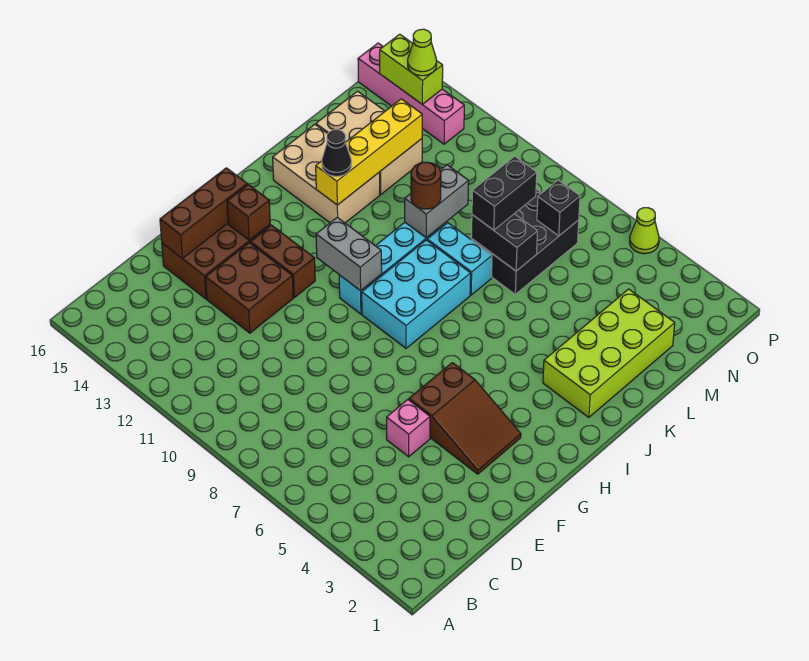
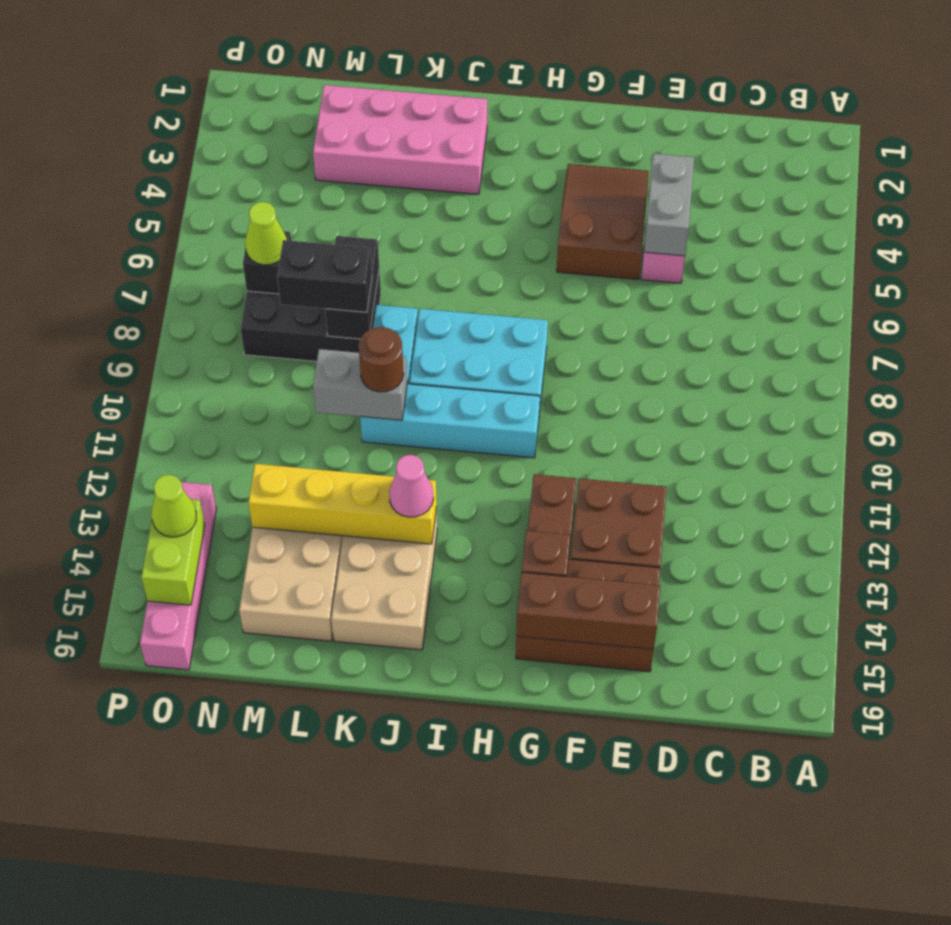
grey brick H10:H11 level 2 -> grey brick E4:E5 level 2
lime brick J2:M3 level 1 -> pink brick J2:M3 level 1
black cone J13 level 3 -> pink cone J13 level 3
lime cone P5 level 1 -> lime cone N7 level 3

